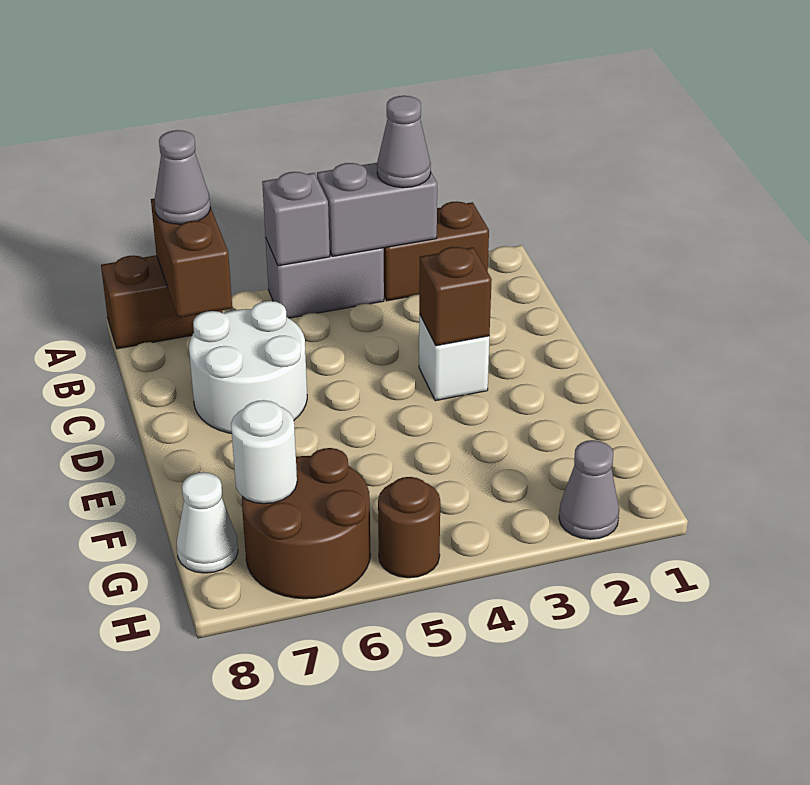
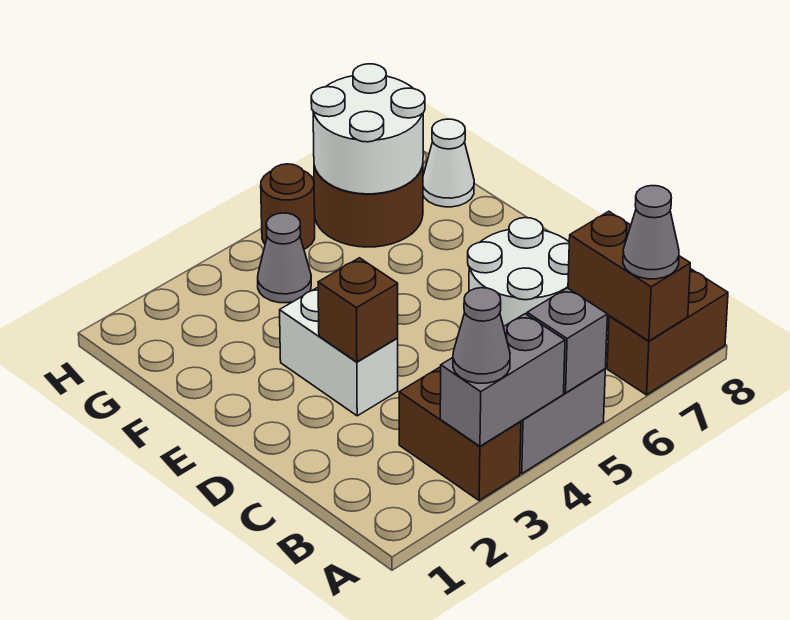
brown brick A2:A3 level 1 -> brown brick A3:B3 level 1
white brick D3 level 1 -> white brick D3:E3 level 1
white round brick G7 level 2 -> white round brick G6:H7 level 2
grey cone H2 level 1 -> grey cone G4 level 1

